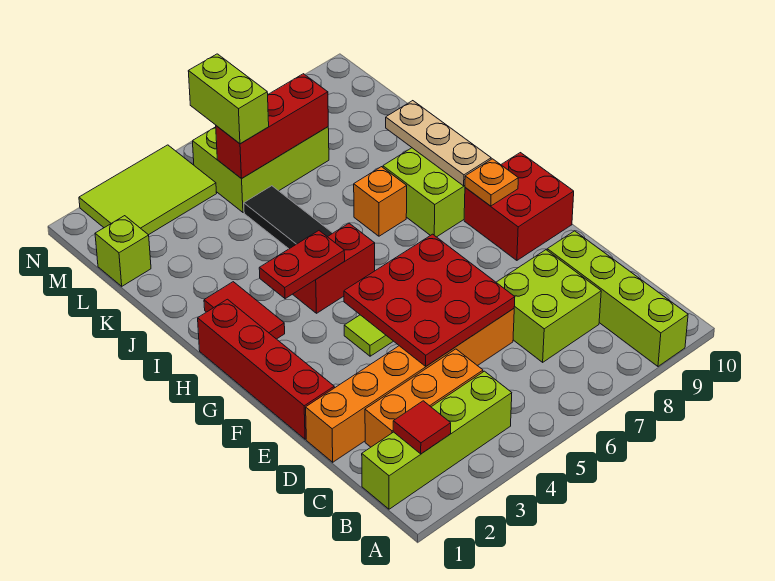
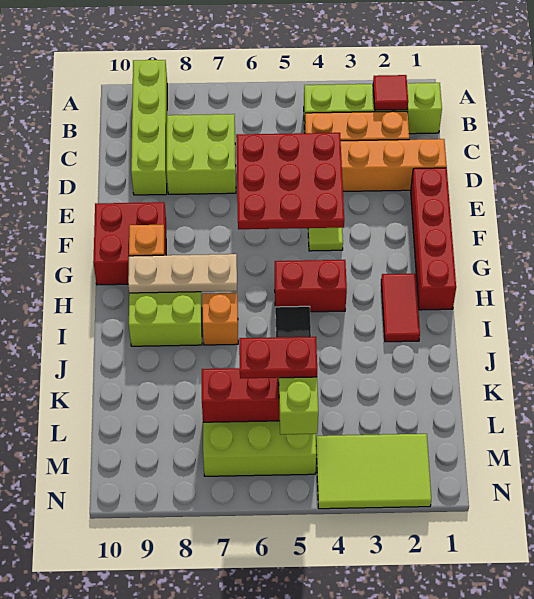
red plate H3:H4 level 2 -> red plate L5:L6 level 4
tan plate H9:J9 level 2 -> tan plate H7:H9 level 2
lime brick L1 level 1 -> none

